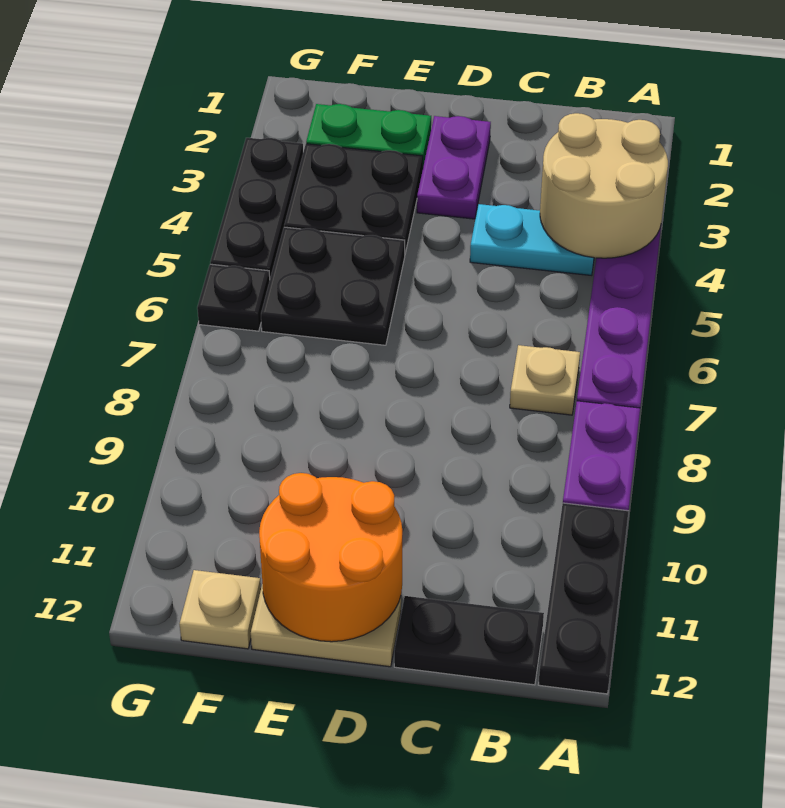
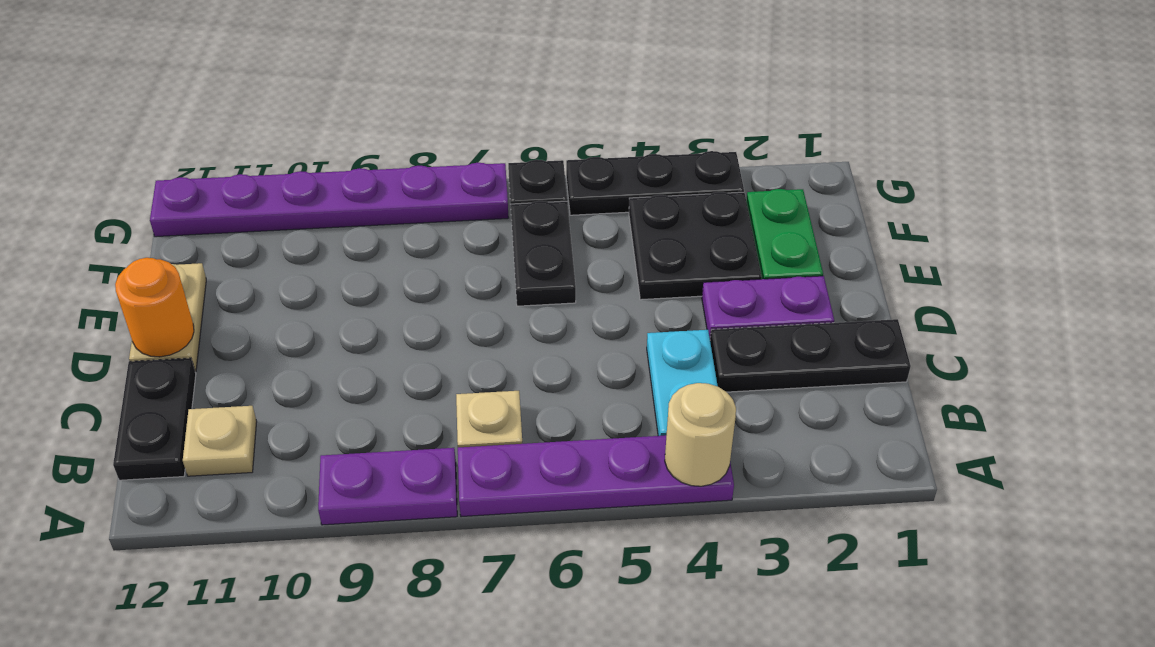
tan round brick A3:B4 level 2 -> tan round brick A4 level 2
black plate A10:A12 level 1 -> black plate C1:C3 level 1
orange round brick D11:E12 level 2 -> orange round brick D12 level 2
black plate E5:F6 level 1 -> black plate E6:F6 level 1
tan plate F12 level 1 -> tan plate B11 level 1
none -> purple plate G7:G12 level 1

